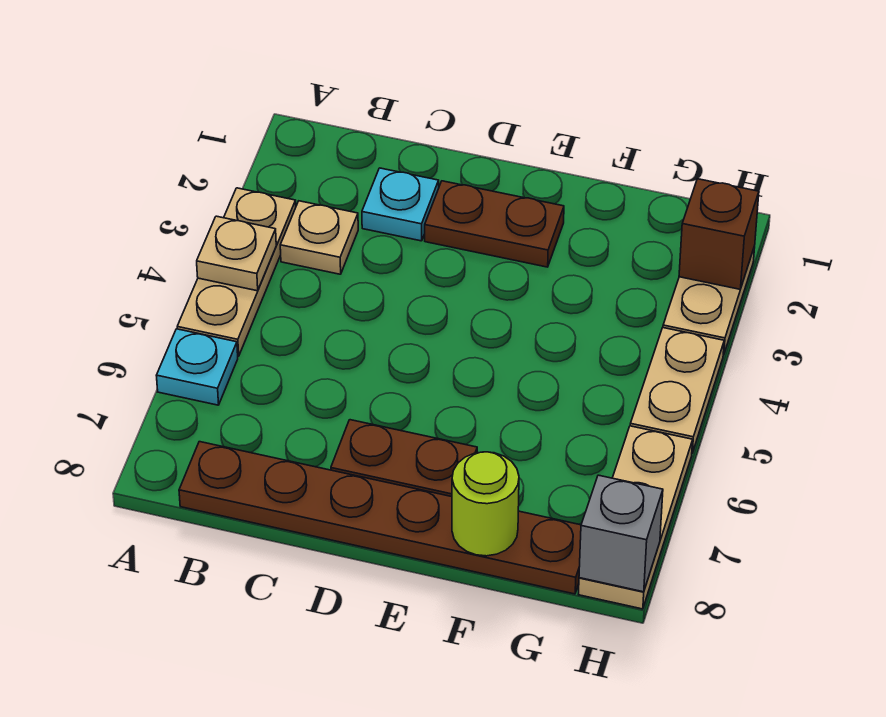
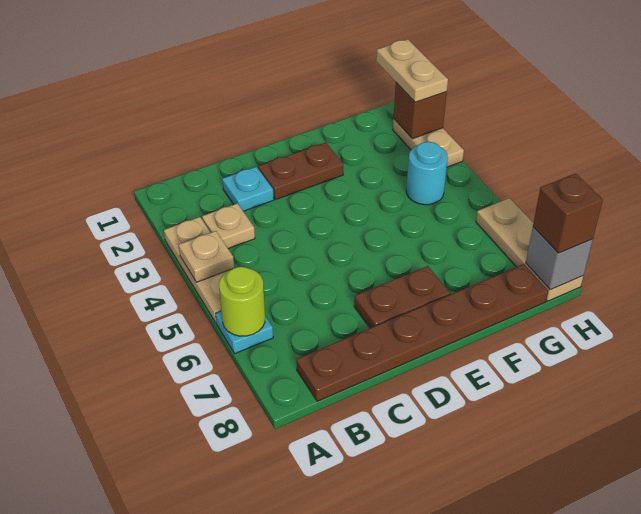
lime round brick F8 level 2 -> lime round brick A6 level 2
none -> cyan round brick G4 level 1
tan plate H4:H5 level 1 -> tan plate H1:H2 level 3
none -> brown brick H8 level 3

